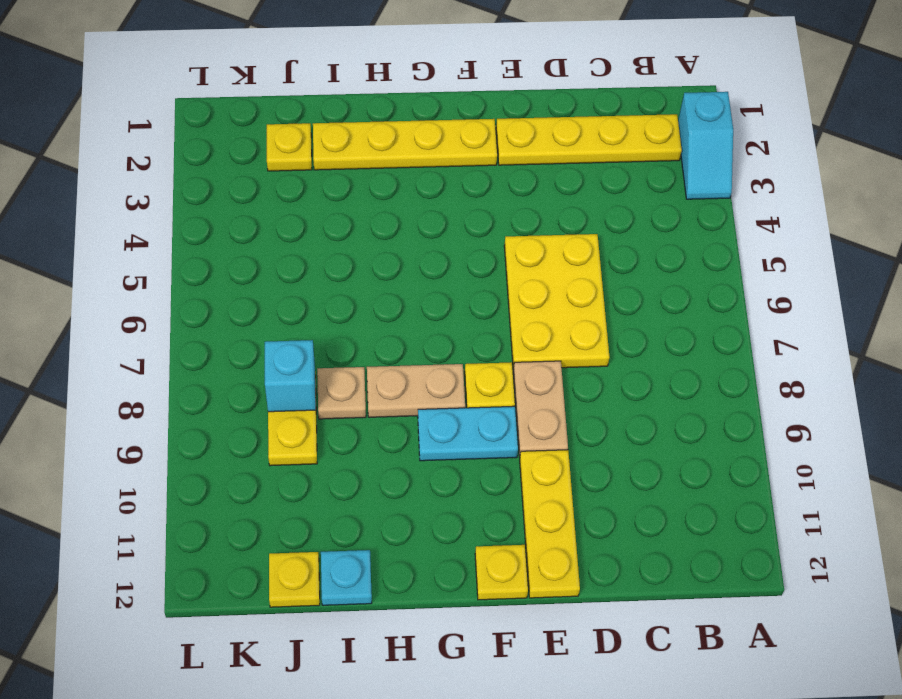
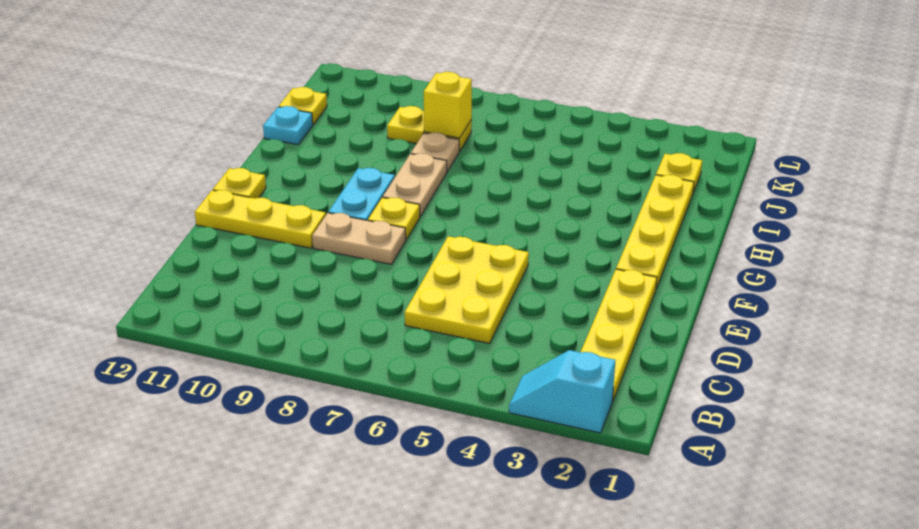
yellow plate D5:E7 level 1 -> yellow plate C5:E6 level 1
cyan brick J8 level 2 -> yellow brick J8 level 2

